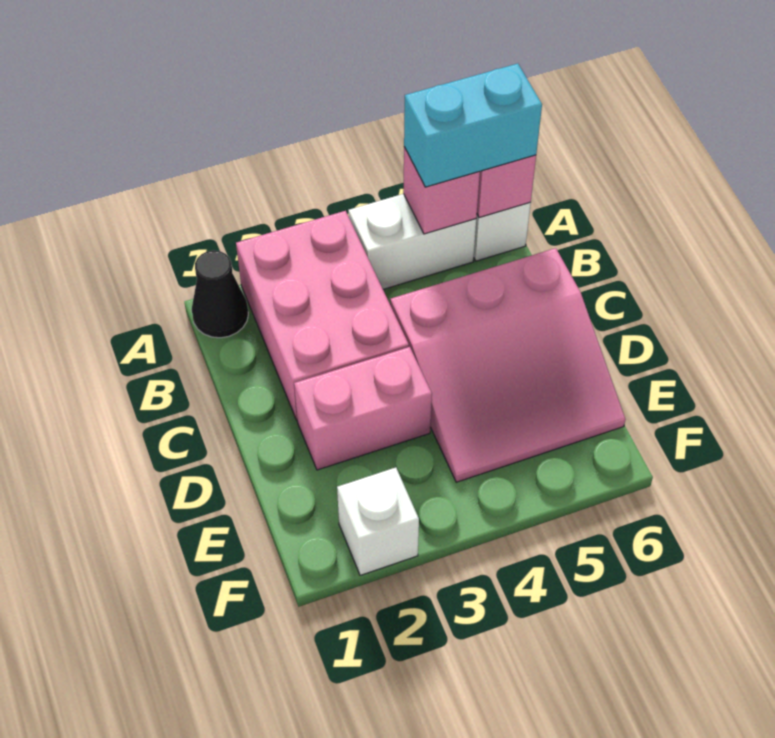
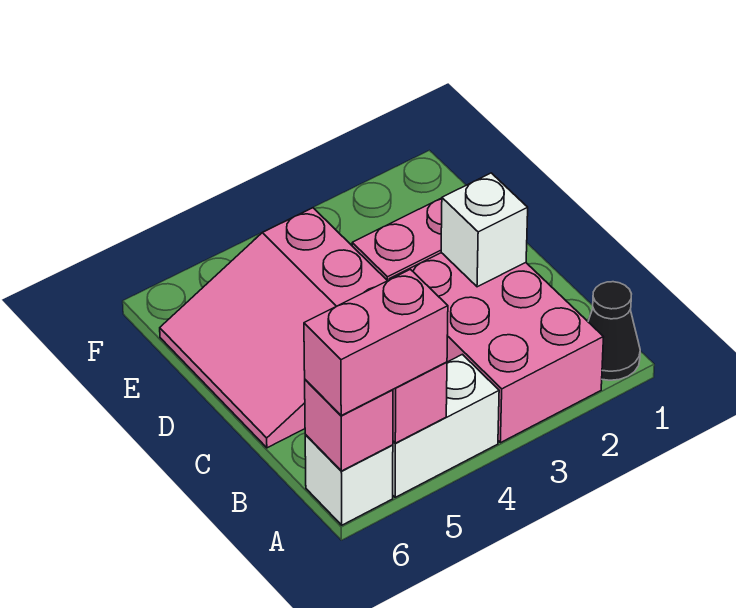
cyan brick A5:A6 level 3 -> pink brick A5:A6 level 3
pink slope C4:E6 level 1 top C -> pink slope C4:E6 level 1 top 4
white brick F2 level 1 -> white brick C2 level 2

